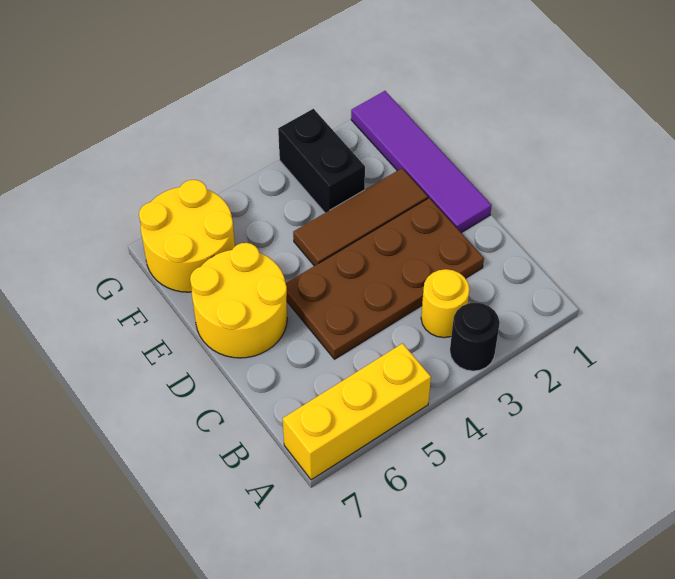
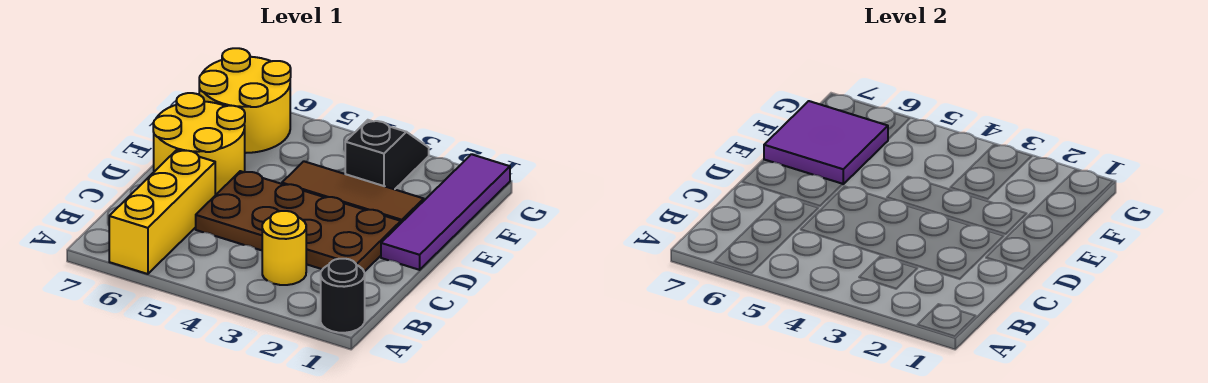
black round brick A3 level 1 -> black round brick A1 level 1
yellow brick A5:A7 level 1 -> yellow brick A6:C6 level 1
none -> purple tile E6:F7 level 2
black brick F3:G3 level 1 -> black slope F3:G3 level 1 top F

